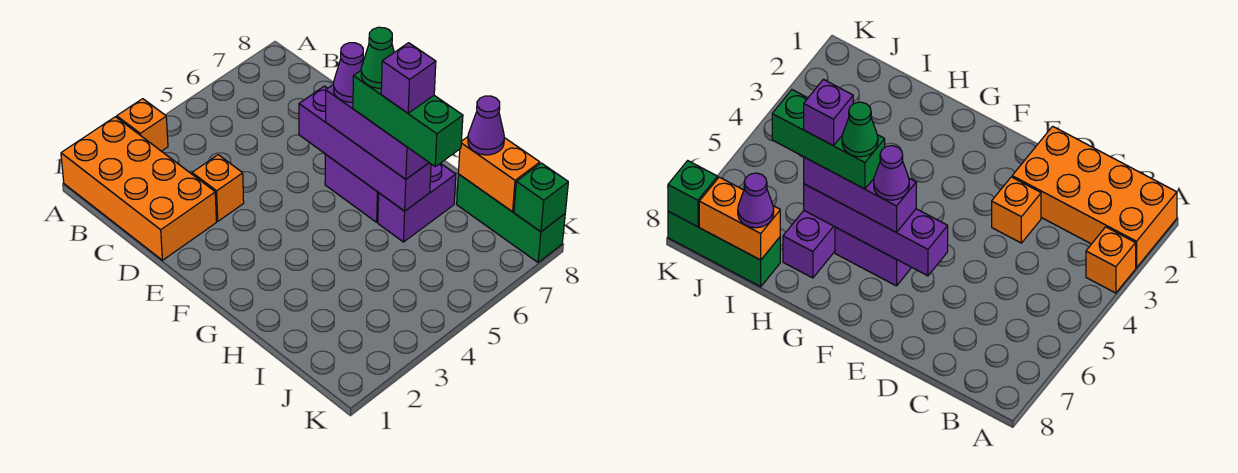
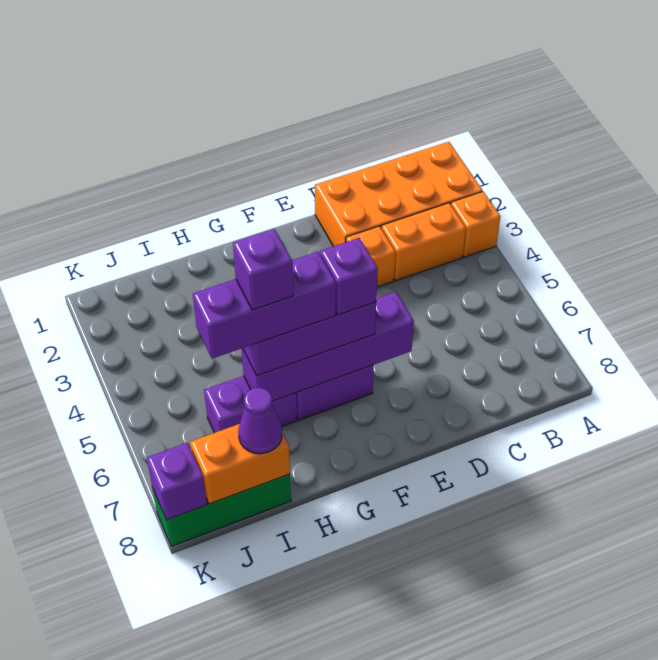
none -> orange brick B3:C3 level 1
purple cone F6 level 4 -> purple brick F6 level 4
green brick G6:I6 level 4 -> purple brick G6:I6 level 4
green cone G6 level 5 -> none
purple brick H6:H7 level 1 -> purple brick H6:I6 level 1
green brick K8 level 2 -> purple brick K8 level 2

